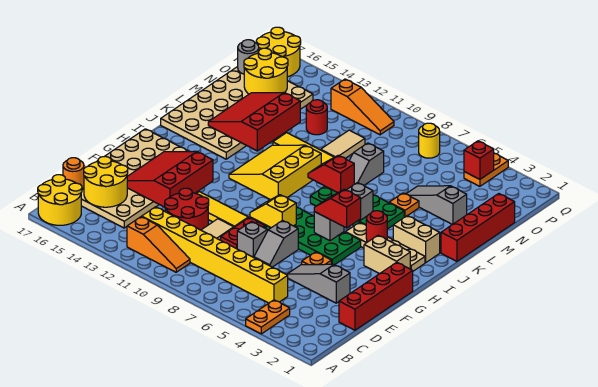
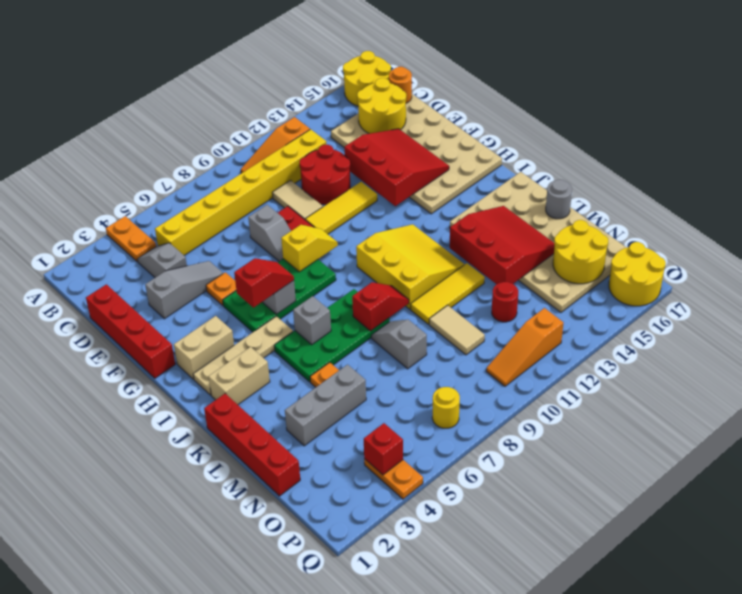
grey slope E7:F7 level 1 top F -> grey slope C4:D4 level 1 top D
red round brick I4 level 2 -> none
grey slope M3:M5 level 1 top 3 -> grey brick M3:M5 level 1
grey round brick O17 level 2 -> grey round brick L17 level 2

